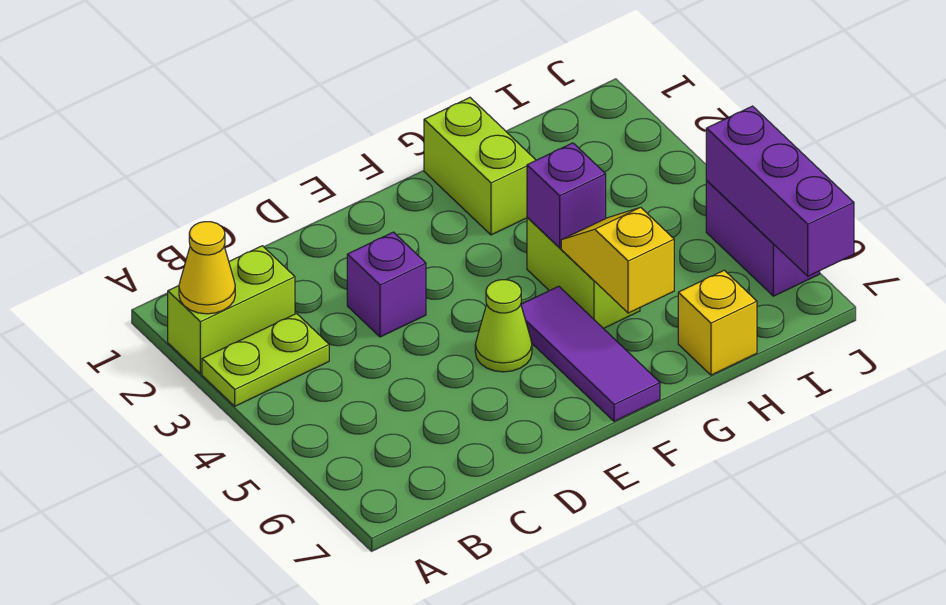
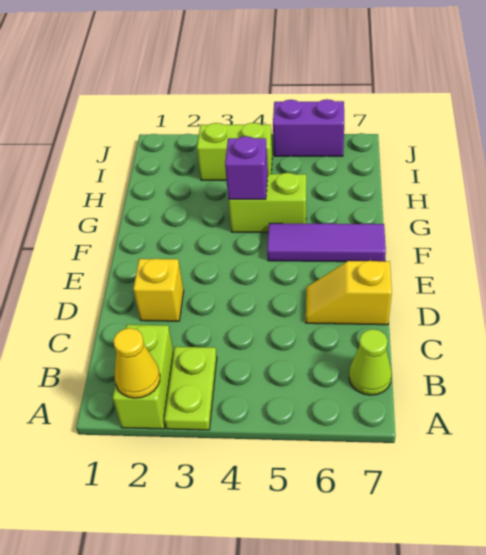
purple brick D3 level 1 -> none
lime cone E5 level 1 -> lime cone B7 level 1
lime brick G1:G2 level 1 -> lime brick I3:I4 level 1
yellow slope G5:G6 level 2 top 6 -> yellow slope D6:D7 level 1 top 7
yellow brick H7 level 1 -> yellow brick D2 level 1
purple brick J5:J7 level 2 -> none

